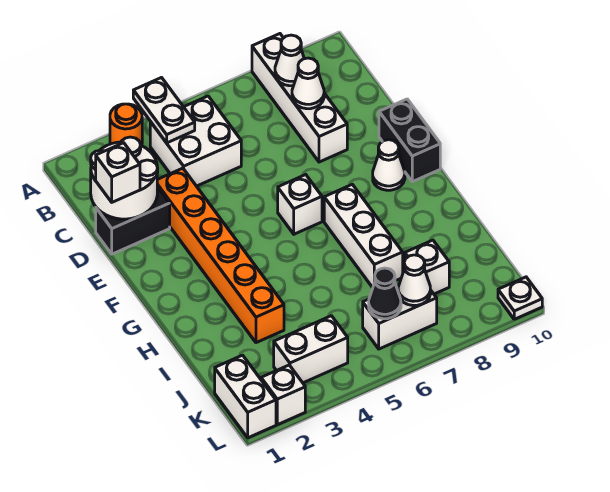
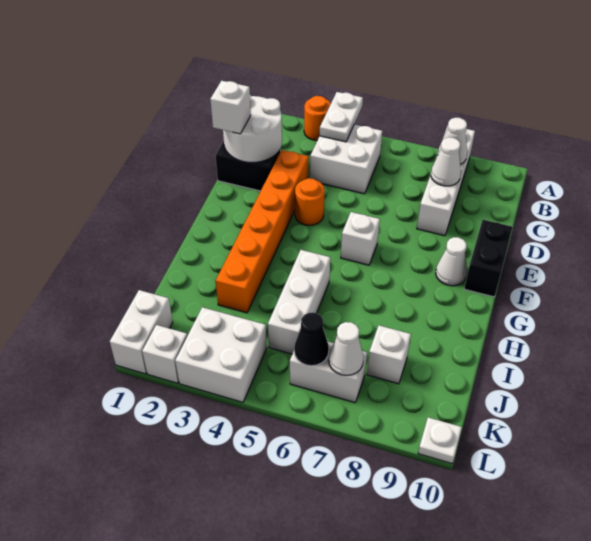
none -> orange round brick E4 level 1
white brick G7:I7 level 1 -> white brick H5:J5 level 1
white brick K3:K4 level 1 -> white brick K3:L4 level 1

